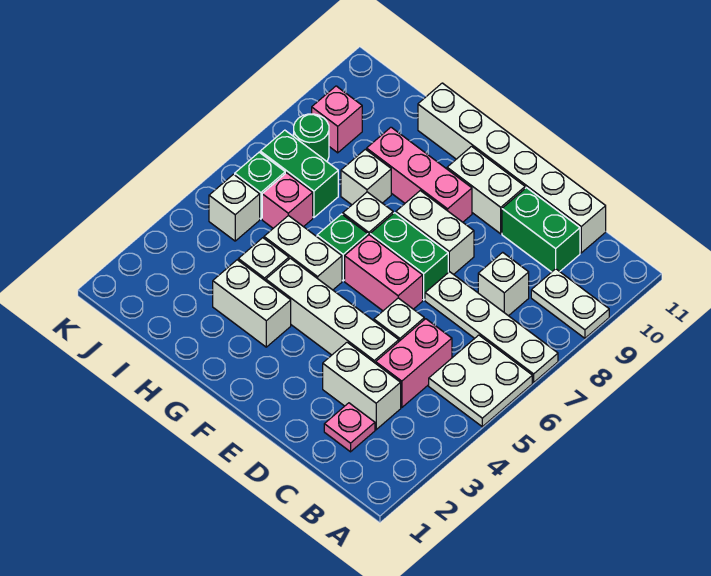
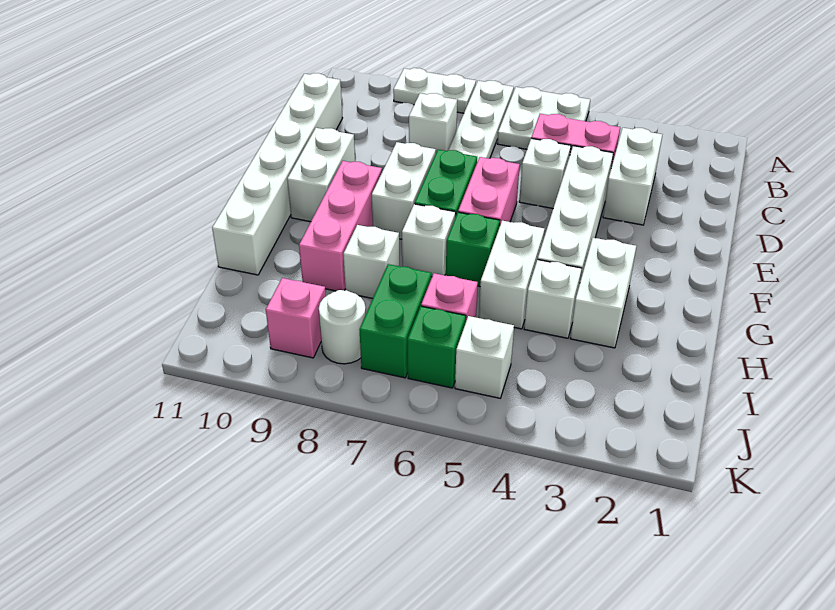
white plate A9:B9 level 1 -> white plate A8:A9 level 1
pink plate C2 level 1 -> none
green brick C10:D10 level 1 -> none
green round brick J8 level 1 -> white round brick J8 level 1

